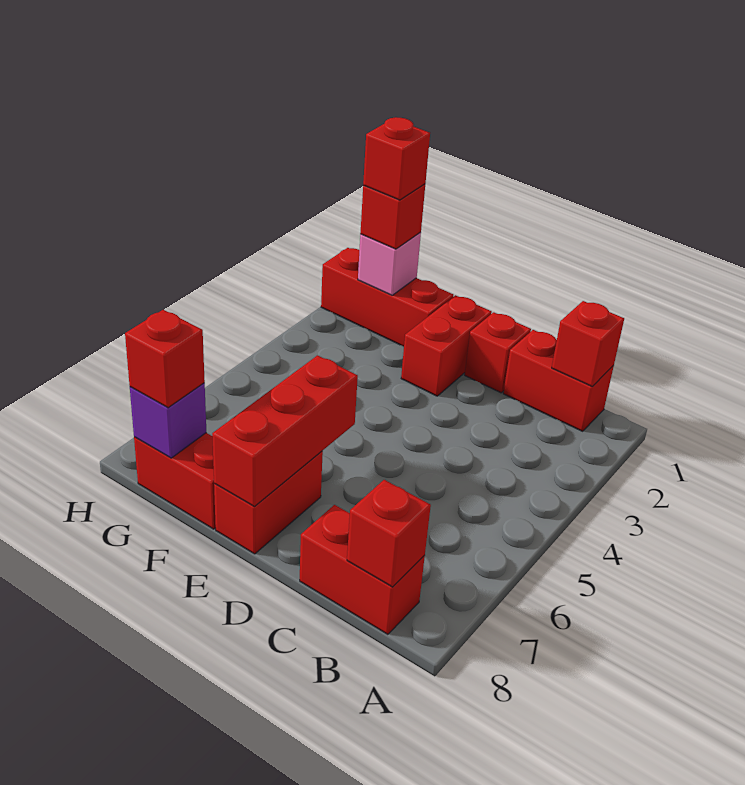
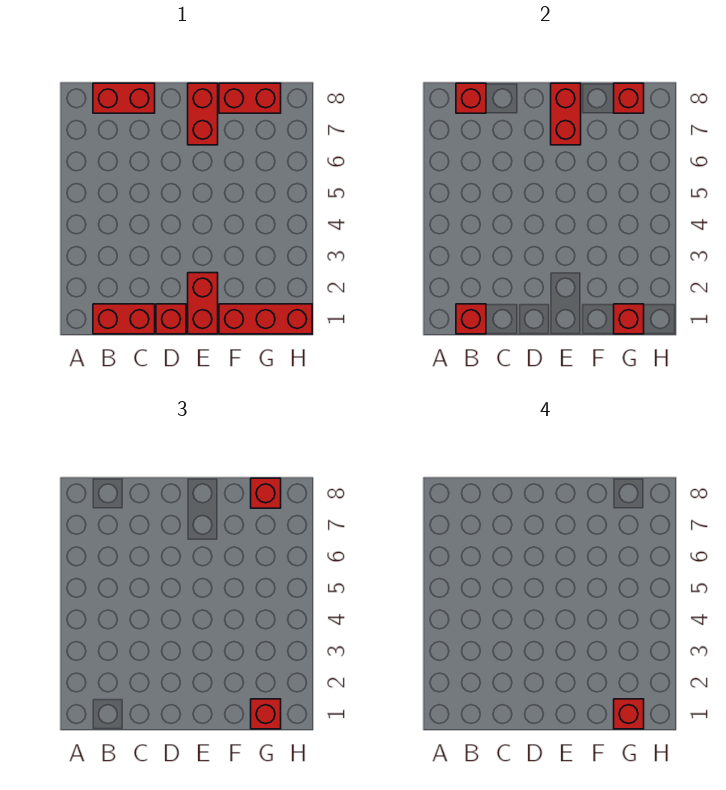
red brick E6:E8 level 2 -> red brick E7:E8 level 2
pink brick G1 level 2 -> red brick G1 level 2
purple brick G8 level 2 -> red brick G8 level 2

